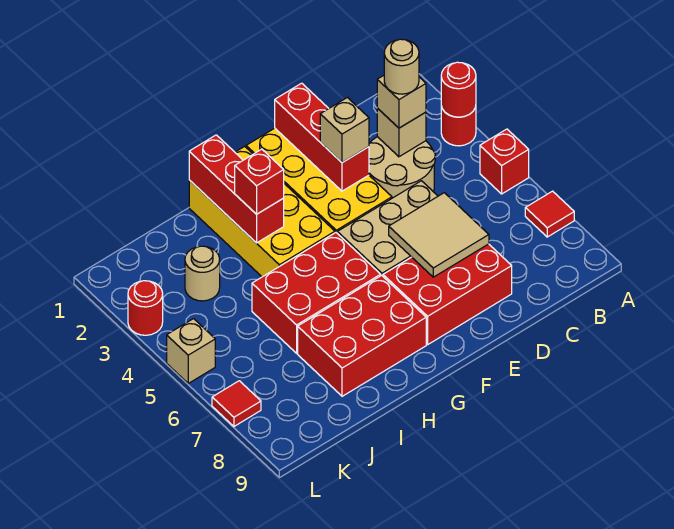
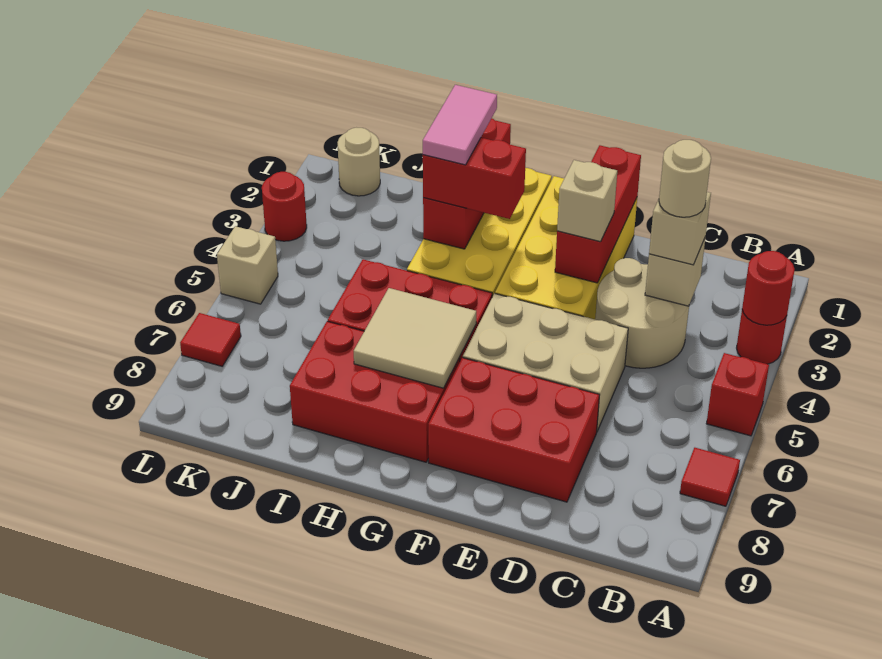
tan tile D6:E7 level 2 -> tan tile G6:H7 level 2
none -> pink tile H2:H3 level 4
red brick H3 level 3 -> red brick G3:H3 level 3
tan round brick J3 level 1 -> tan round brick K1 level 1

